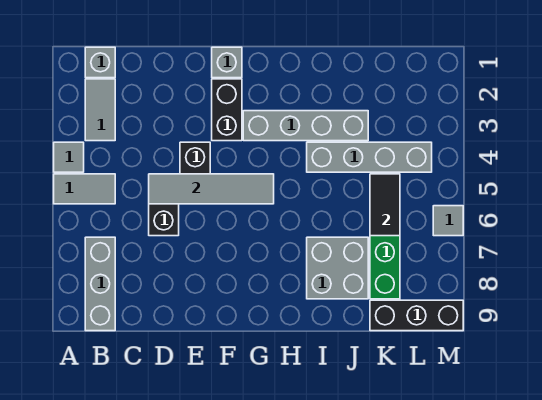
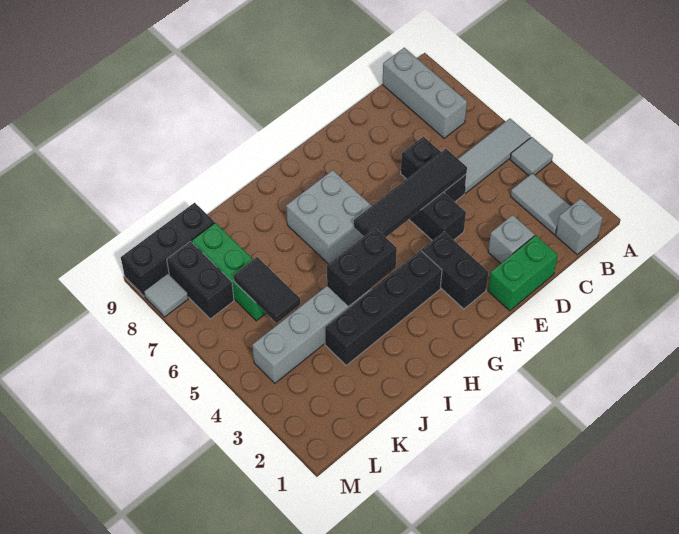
grey tile A5:B5 level 1 -> grey tile A5:C5 level 1
none -> green brick D1:E1 level 1
grey tile D5:G5 level 2 -> black tile D5:G5 level 2
grey brick F1 level 1 -> grey brick D2 level 1
grey brick G3:J3 level 1 -> black brick G3:J3 level 1
none -> black brick H4:I4 level 2
grey brick I7:J8 level 1 -> grey brick G6:H7 level 1
none -> black brick L7:L8 level 1
grey tile M6 level 1 -> grey tile M8 level 1

